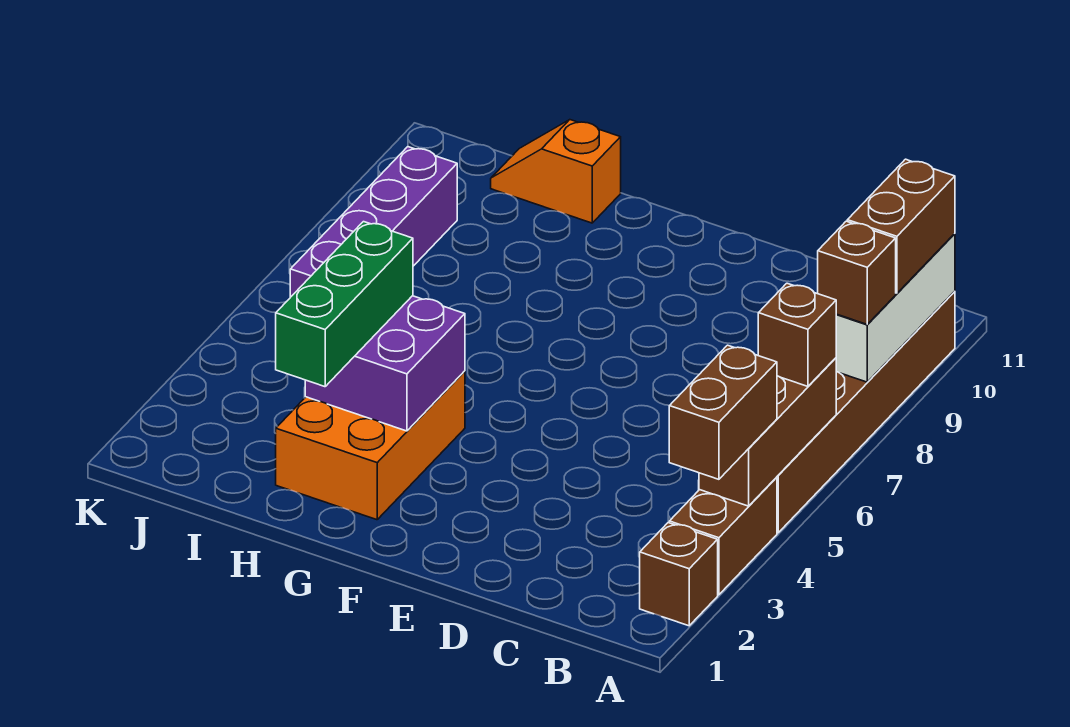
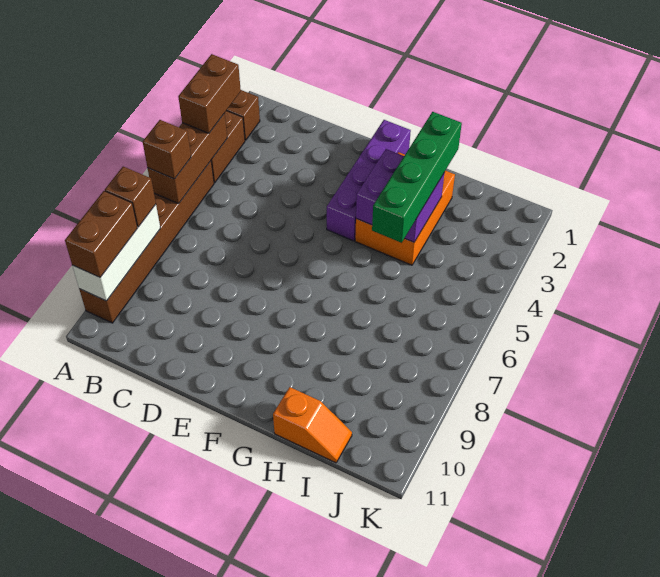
green brick H2:H4 level 3 -> green brick H2:H5 level 3
purple brick J6:J9 level 1 -> purple brick F1:F4 level 1

